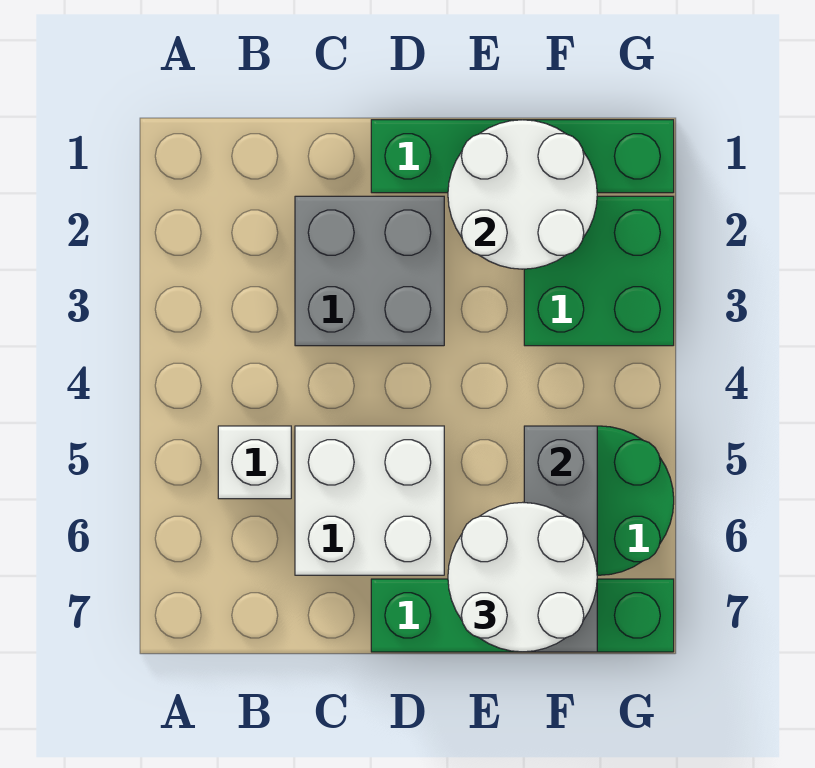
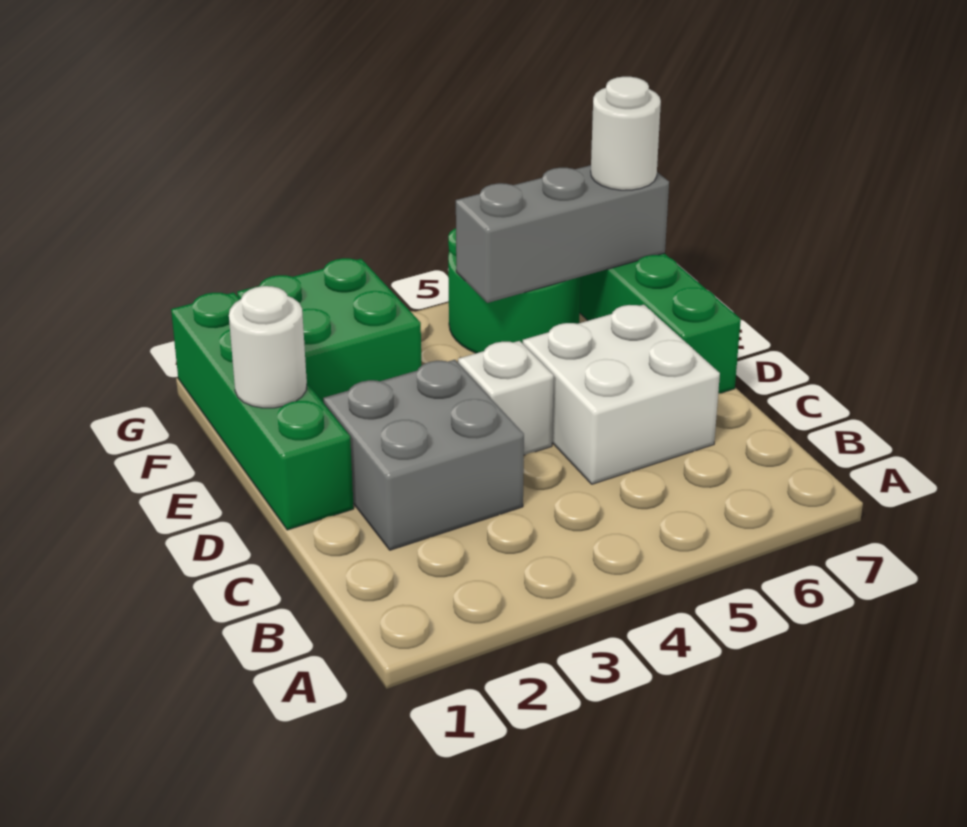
white brick B5 level 1 -> white brick D4 level 1
white round brick E1:F2 level 2 -> white round brick E1 level 2
white round brick E6:F7 level 3 -> white round brick F7 level 3

